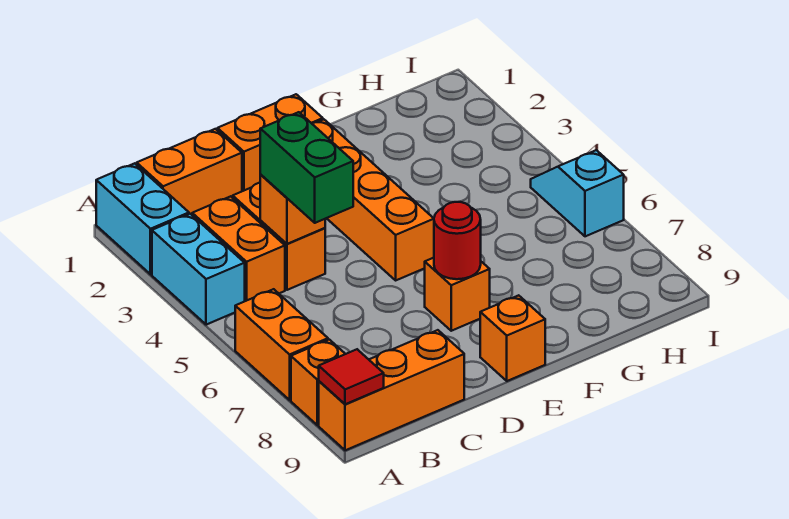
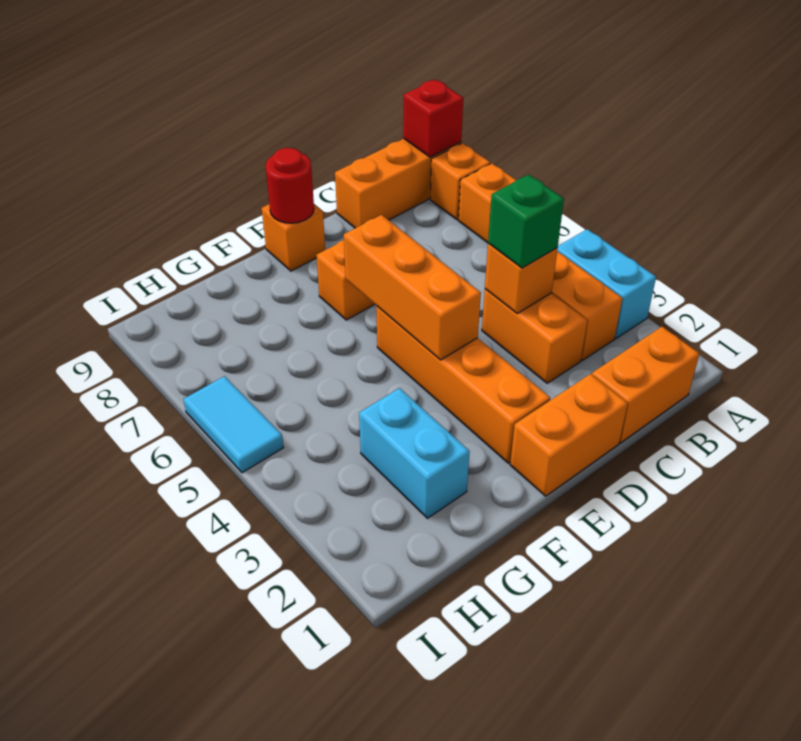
cyan brick A1:A2 level 1 -> cyan brick G2:G3 level 1
red tile A9 level 2 -> red brick A9 level 2
green brick C4:C5 level 3 -> green brick C4 level 3
none -> orange brick E4:E6 level 2
red round brick E7 level 2 -> red round brick E9 level 2
cyan slope I5:I6 level 1 top 6 -> cyan tile I5:I6 level 1

